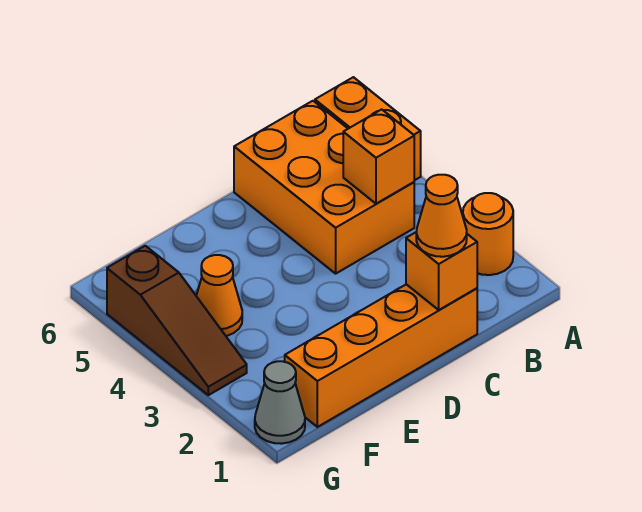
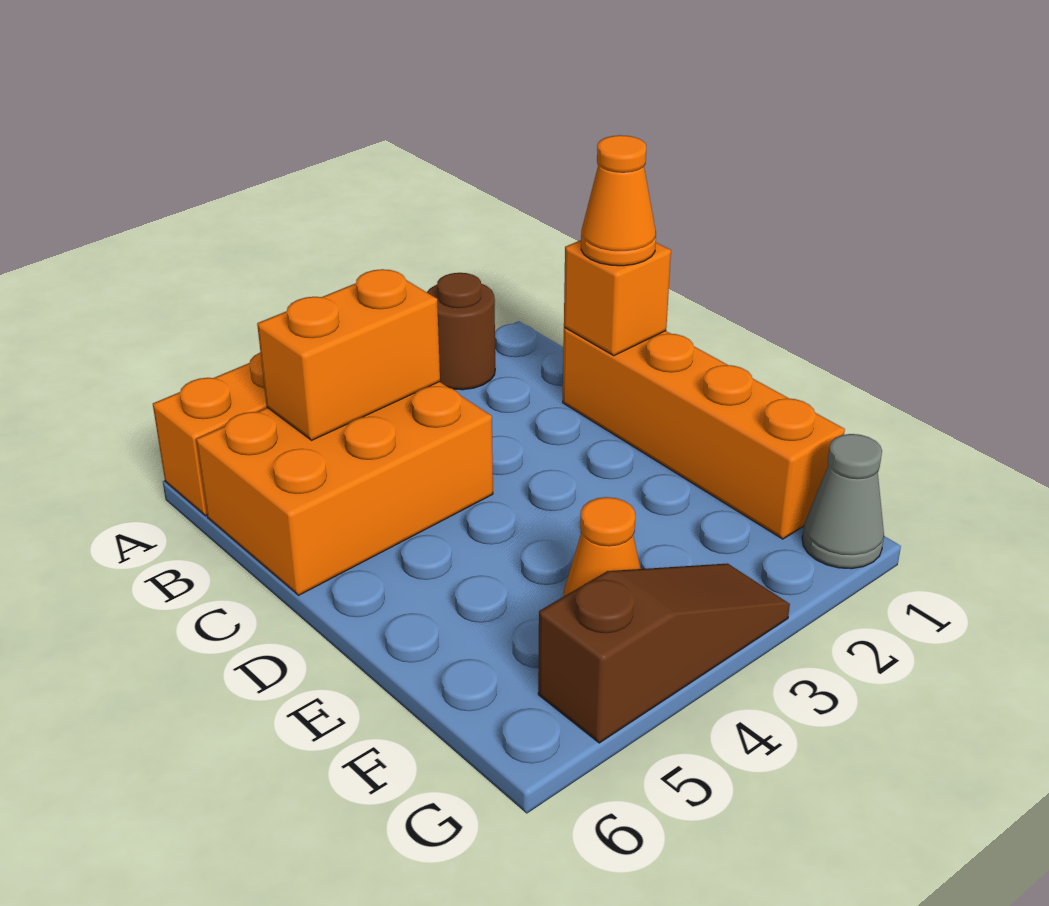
orange round brick A2 level 1 -> brown round brick A2 level 1
orange brick B4 level 2 -> orange brick B4:B5 level 2

